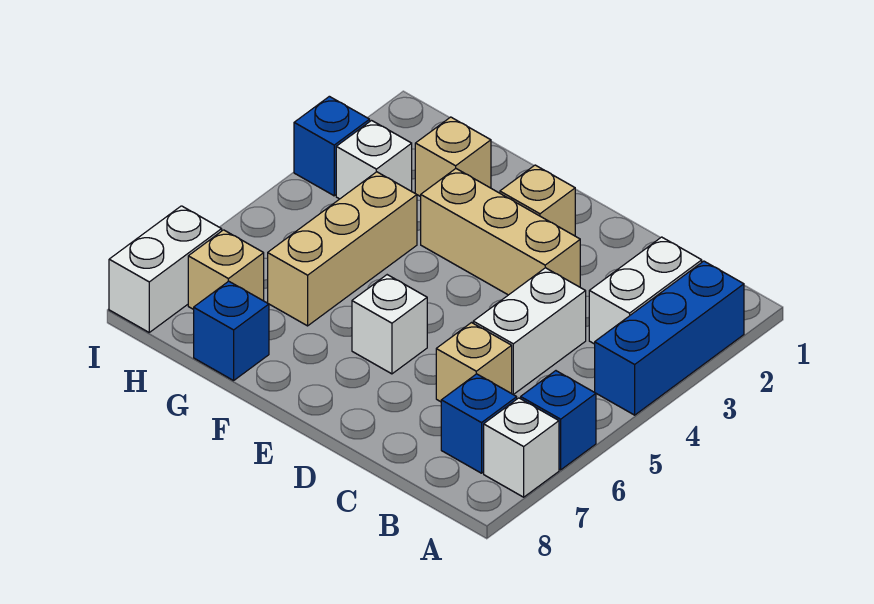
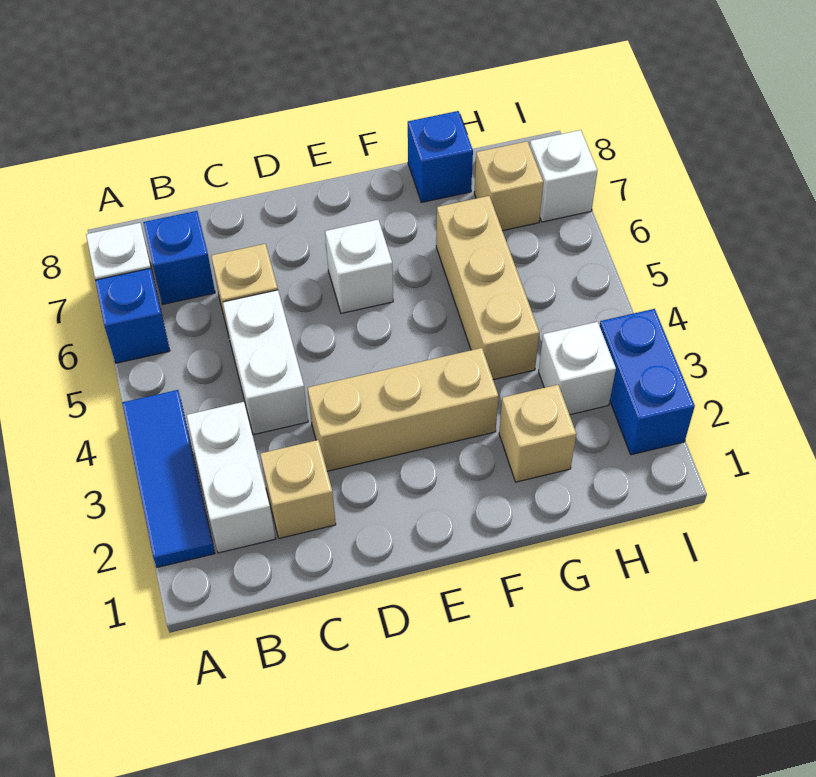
blue brick A2:A4 level 1 -> blue tile A2:A4 level 1
tan brick E2 level 1 -> tan brick C2 level 1
blue brick I3 level 1 -> blue brick I2:I3 level 1
white brick I7:I8 level 1 -> white brick I7 level 1

